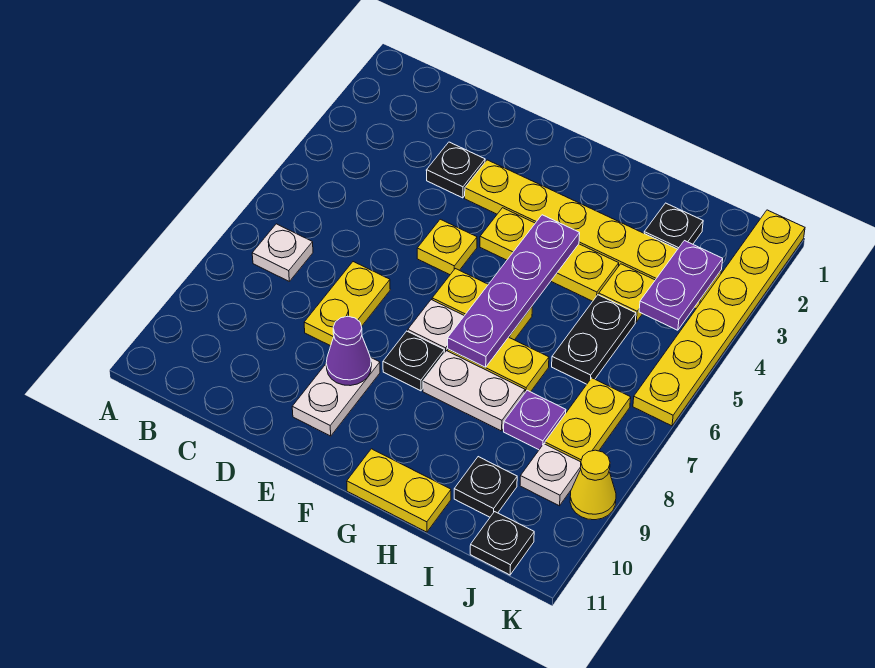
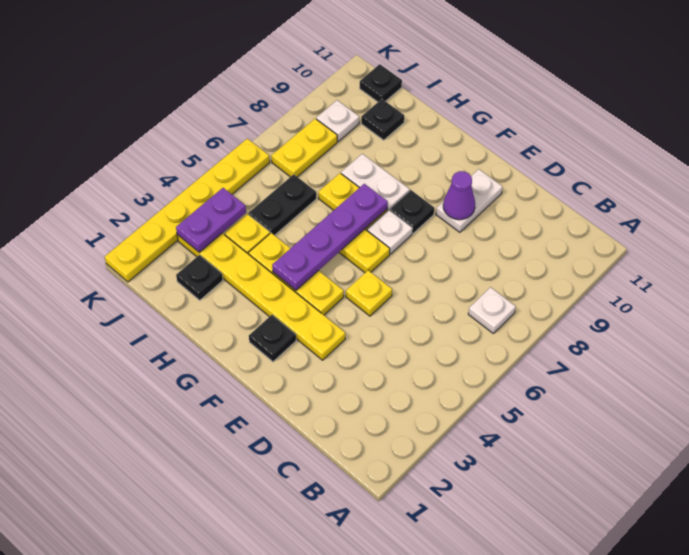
black plate D3 level 1 -> black plate F2 level 1
yellow plate D7:D8 level 1 -> none
yellow plate G11:H11 level 1 -> none
purple plate I8 level 1 -> none
yellow cone K9 level 1 -> none

